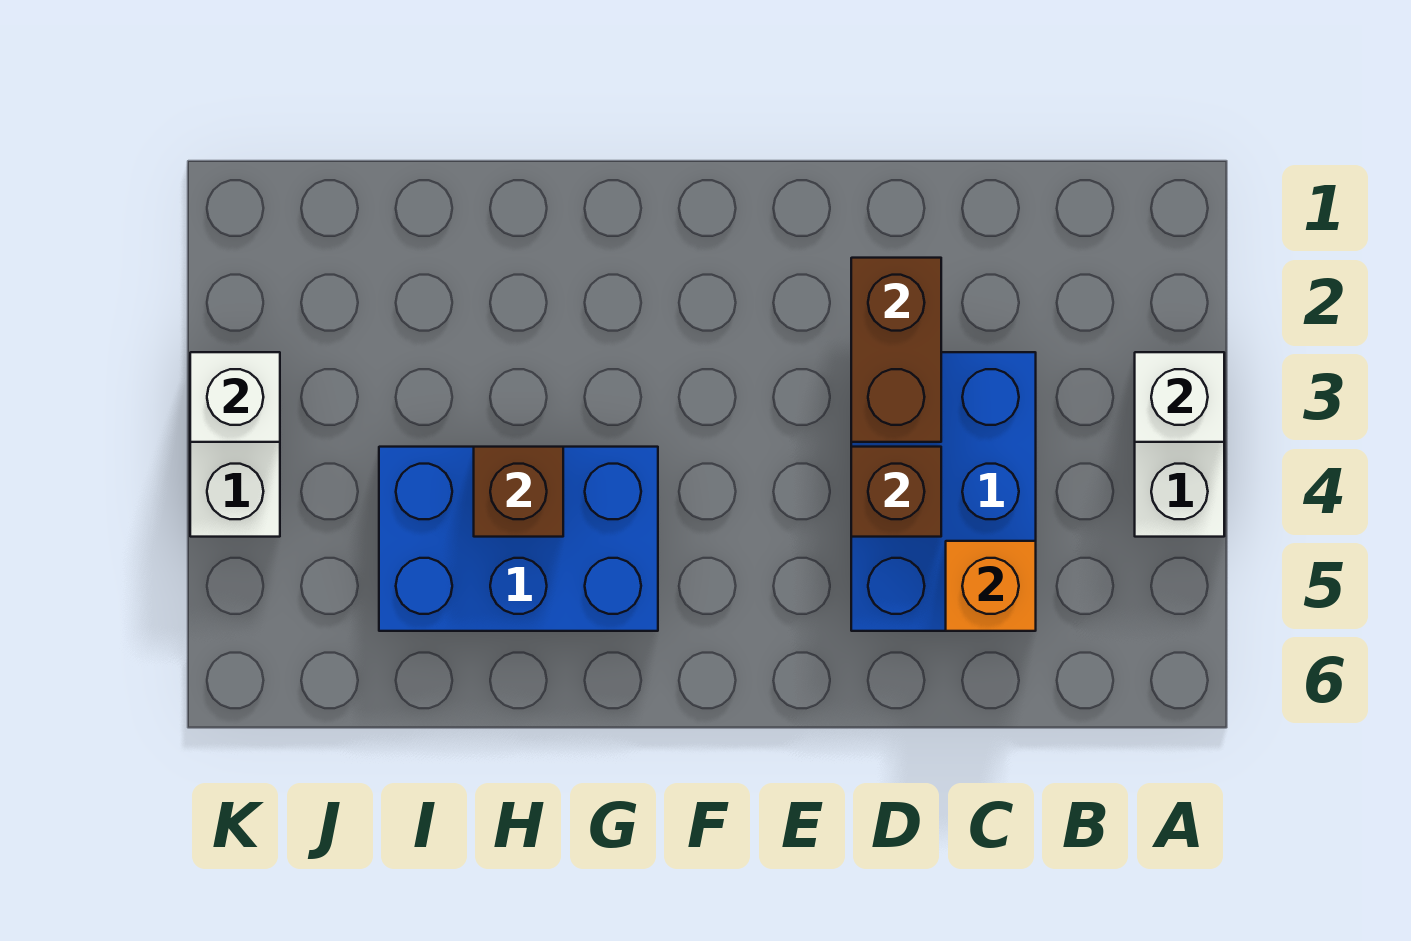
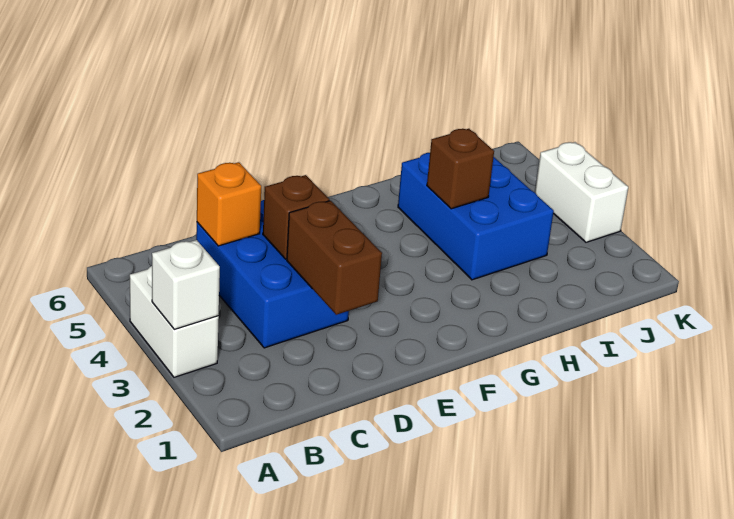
blue brick G4:I5 level 1 -> blue brick H3:I5 level 1
white brick K3 level 2 -> none

